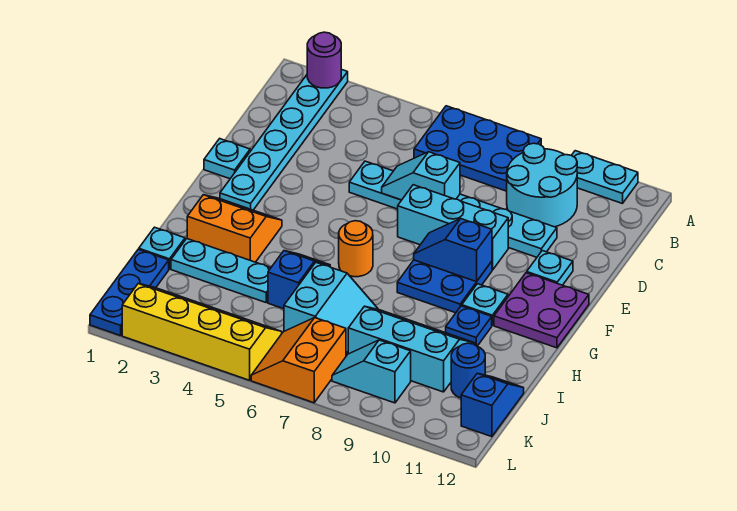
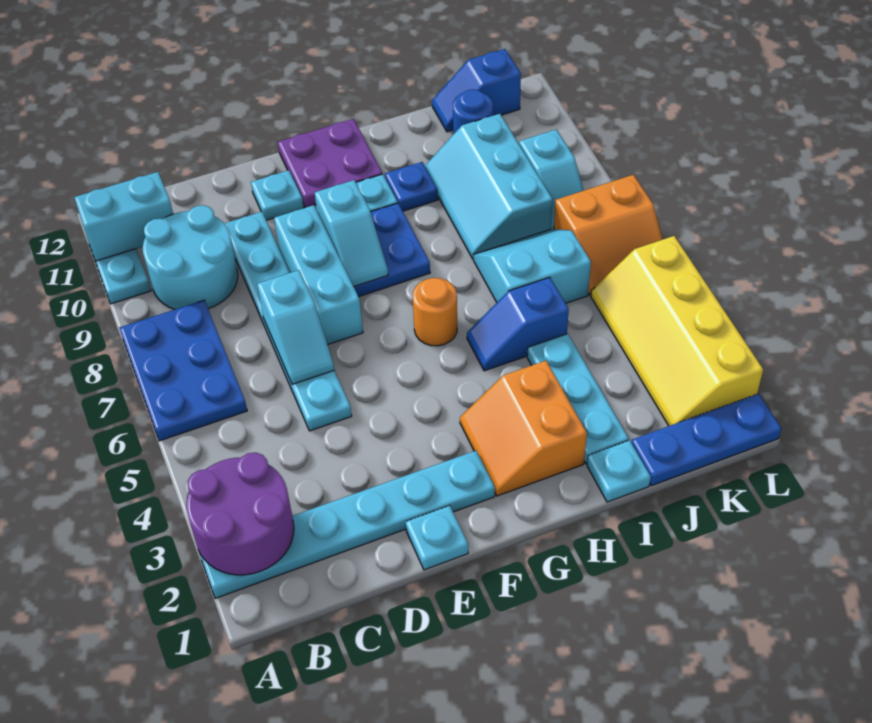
purple round brick A2 level 2 -> purple round brick A2:B3 level 2
none -> cyan brick A11:B11 level 2
blue slope F8:F9 level 2 top 9 -> cyan slope F8:F9 level 2 top 9

